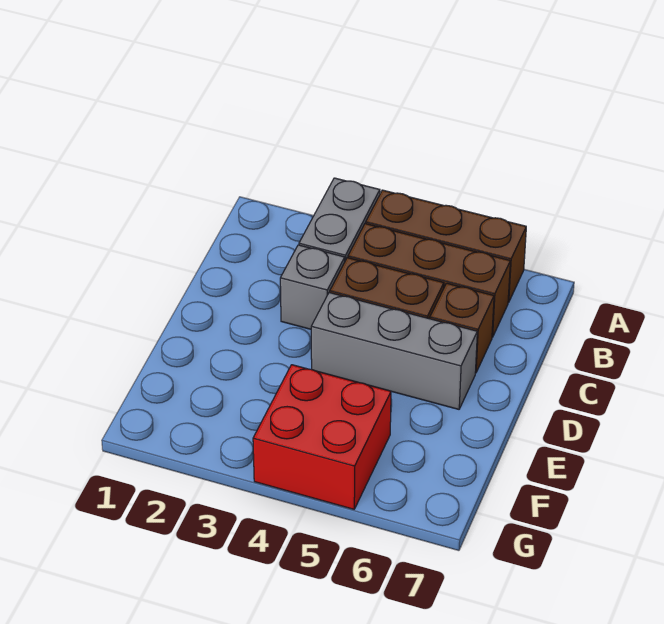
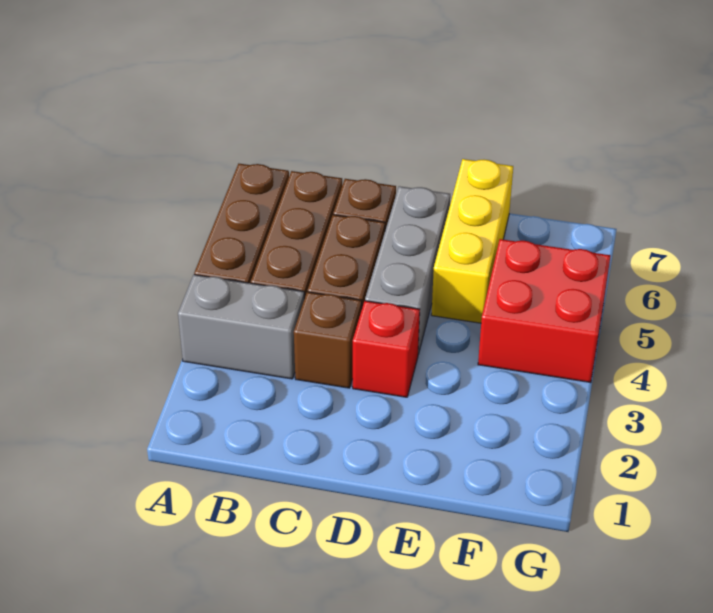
grey brick C3 level 1 -> brown brick C3 level 1
none -> red brick D3 level 1
none -> yellow brick E5:E7 level 1

